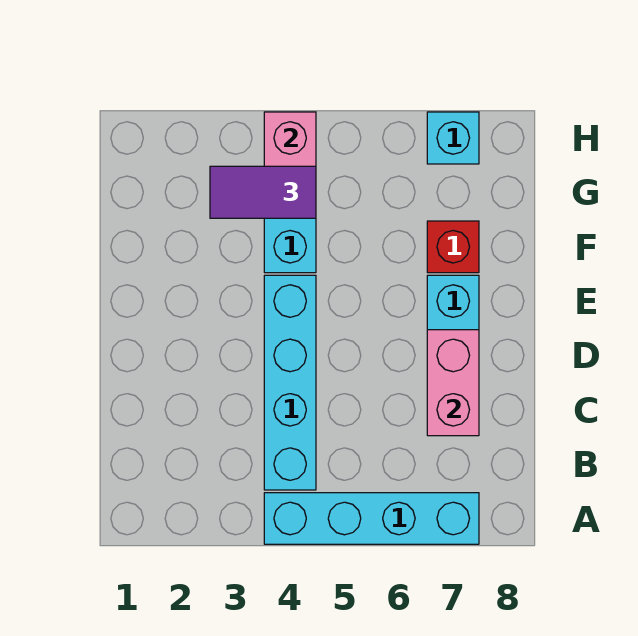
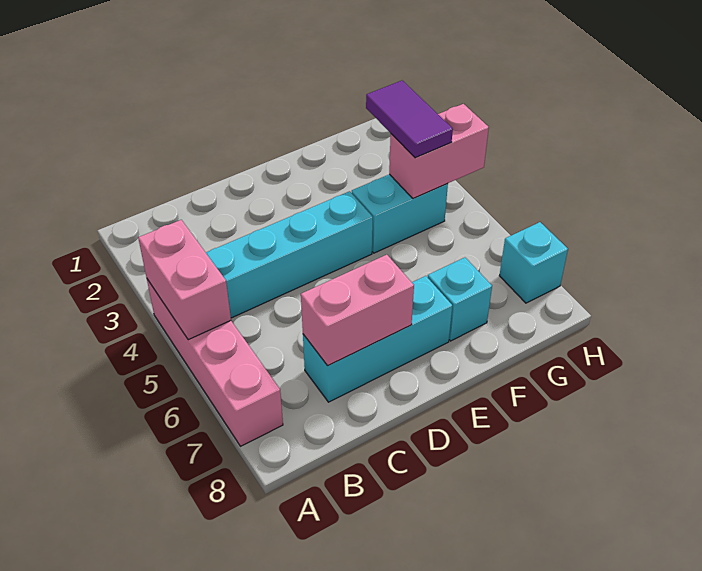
cyan brick A4:A7 level 1 -> pink brick A4:A7 level 1
none -> pink brick A4:A5 level 2
red brick F7 level 1 -> cyan brick F7 level 1

